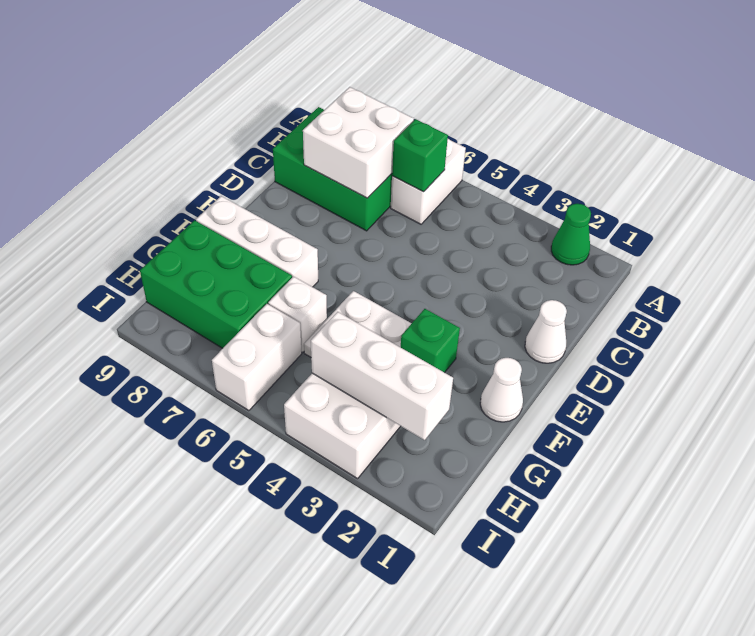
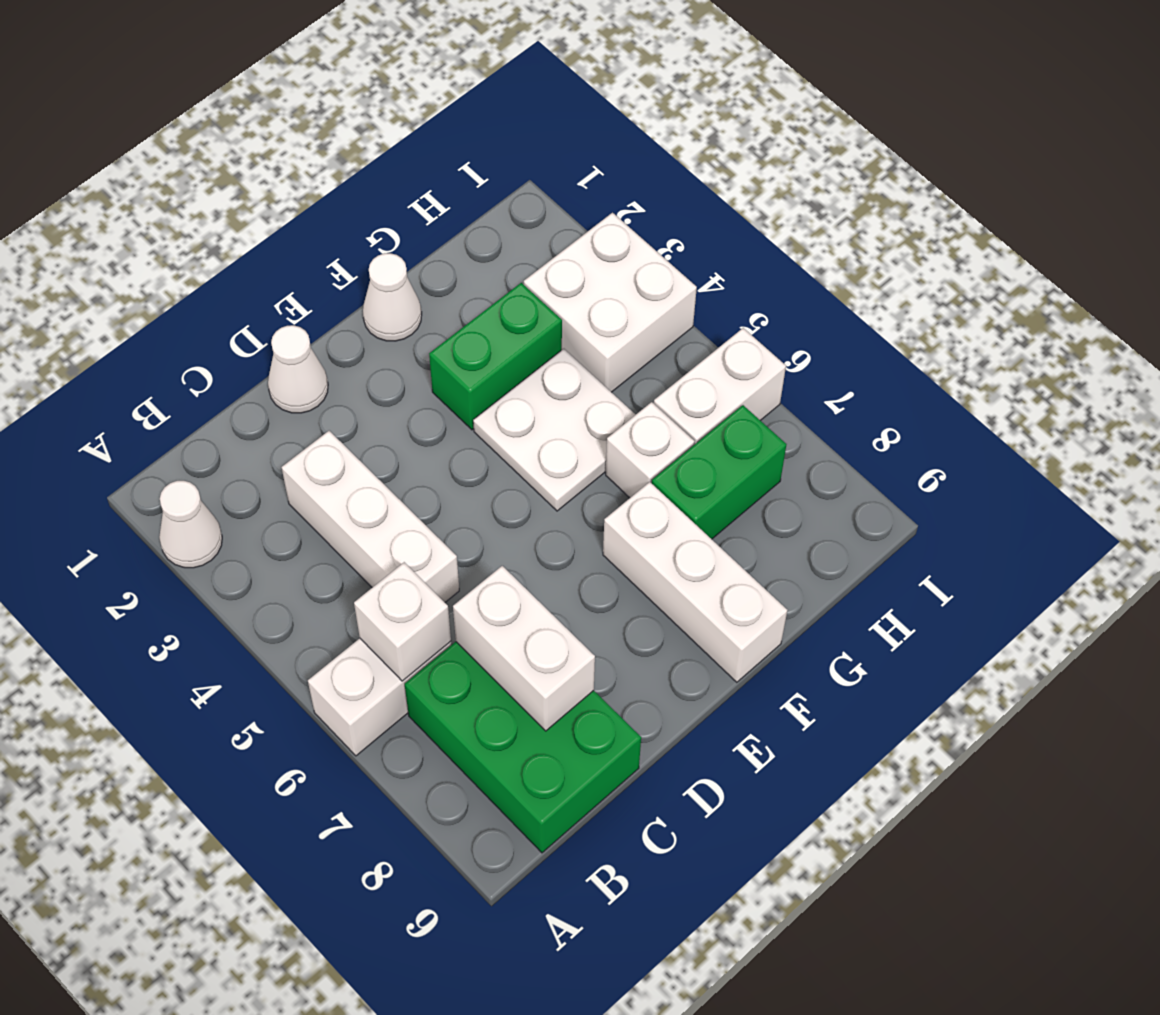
green cone A2 level 1 -> white cone A2 level 1
green brick B6 level 2 -> white brick B6 level 2
white brick B7:C8 level 2 -> white brick C7:C8 level 2
green brick F3 level 1 -> green brick F3:G3 level 1
green brick G7:H9 level 1 -> green brick G7:H7 level 1
white brick H2:H4 level 2 -> white brick C3:C5 level 1

